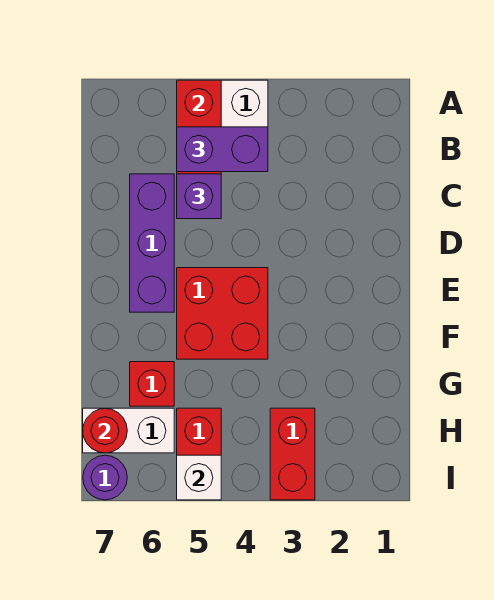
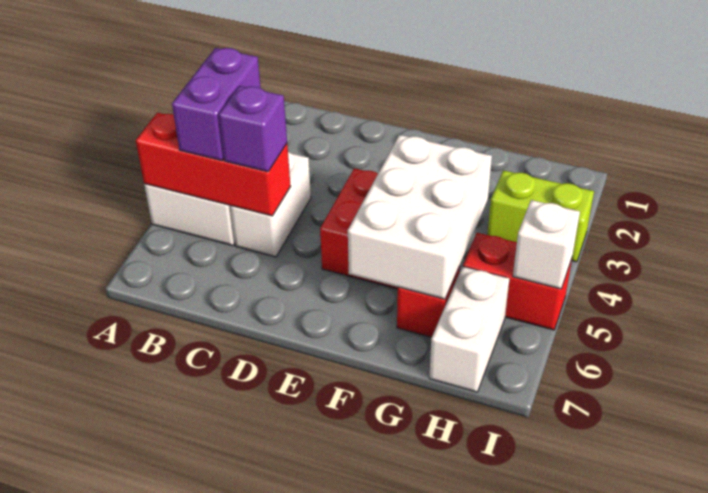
none -> white brick C4:C5 level 1
purple brick C6:E6 level 1 -> none
none -> white brick F4:G6 level 2
red brick H3:I3 level 1 -> lime brick H3:I3 level 1
red round brick H7 level 2 -> none
purple round brick I7 level 1 -> none

